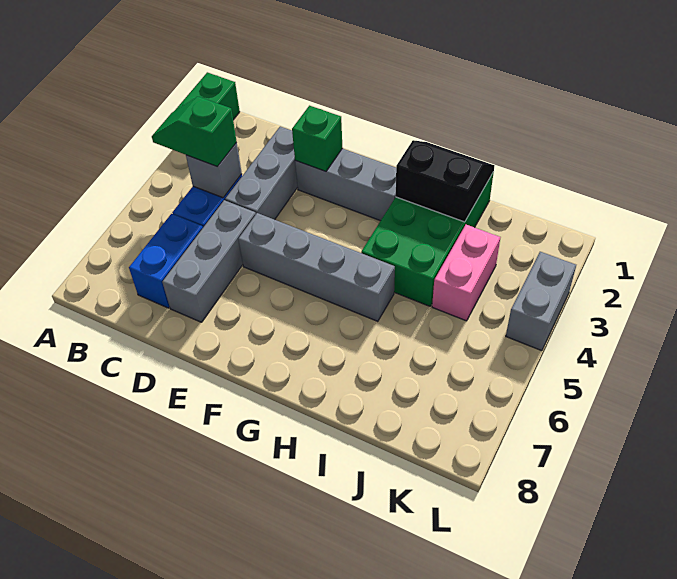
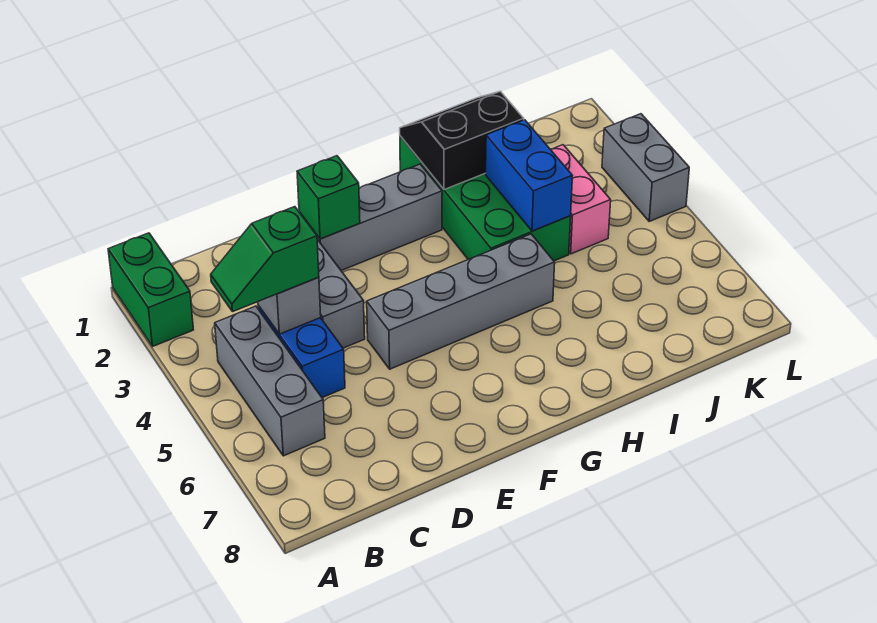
blue brick C6:C7 level 1 -> blue brick I3:I4 level 2
grey brick D5:D7 level 1 -> grey brick B4:B6 level 1

